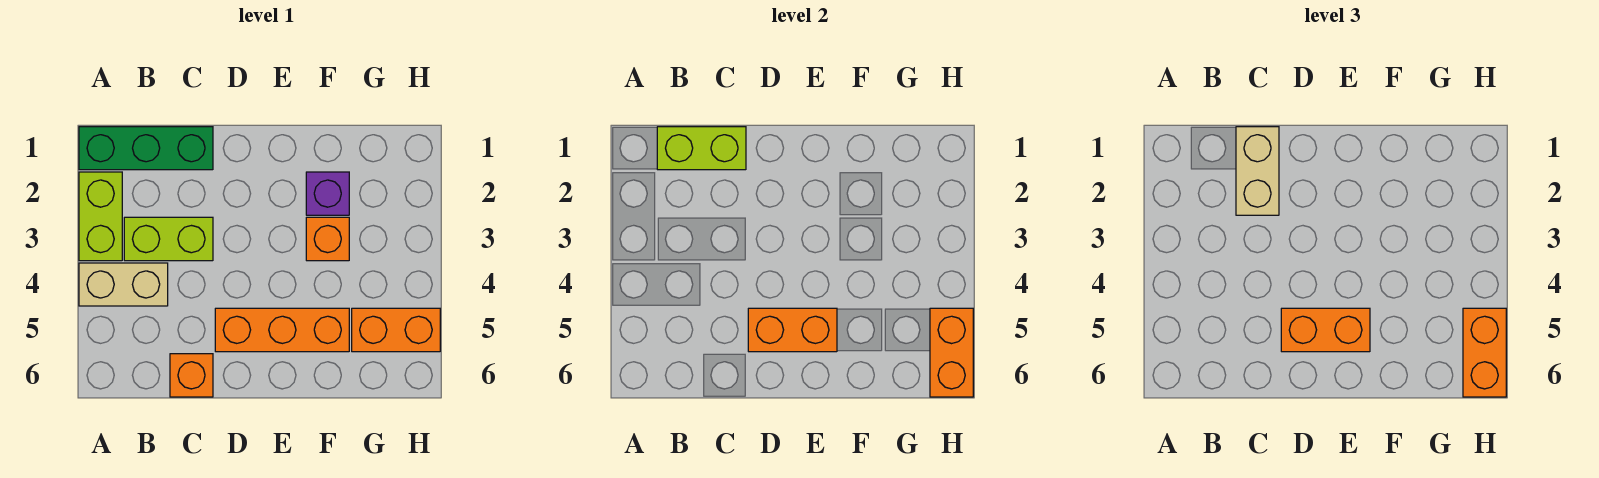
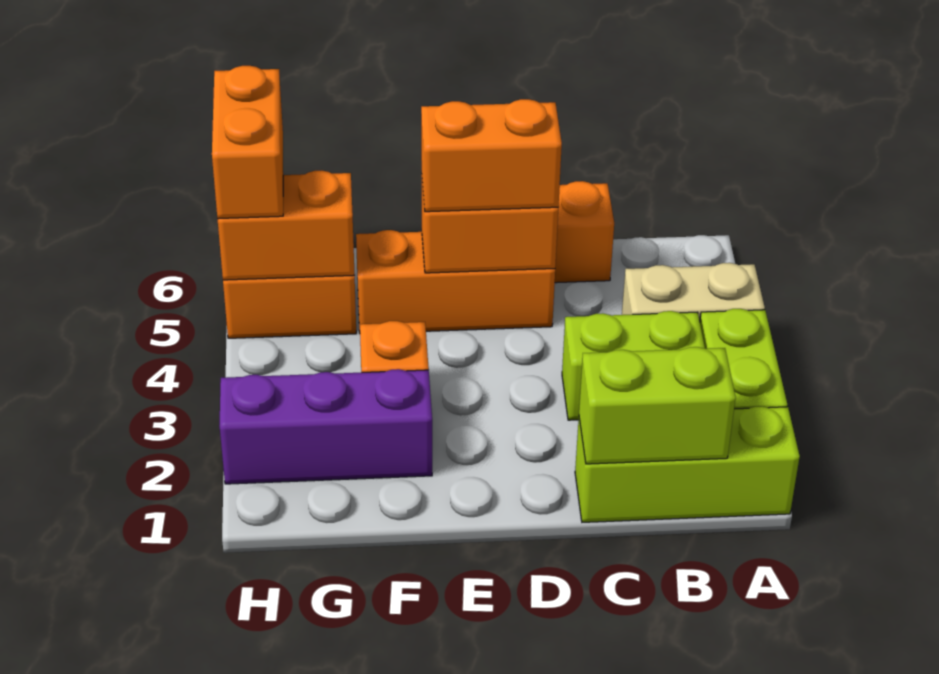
green brick A1:C1 level 1 -> lime brick A1:C1 level 1
tan brick C1:C2 level 3 -> none
purple brick F2 level 1 -> purple brick F2:H2 level 1
orange brick H5:H6 level 2 -> orange brick G5:H5 level 2

